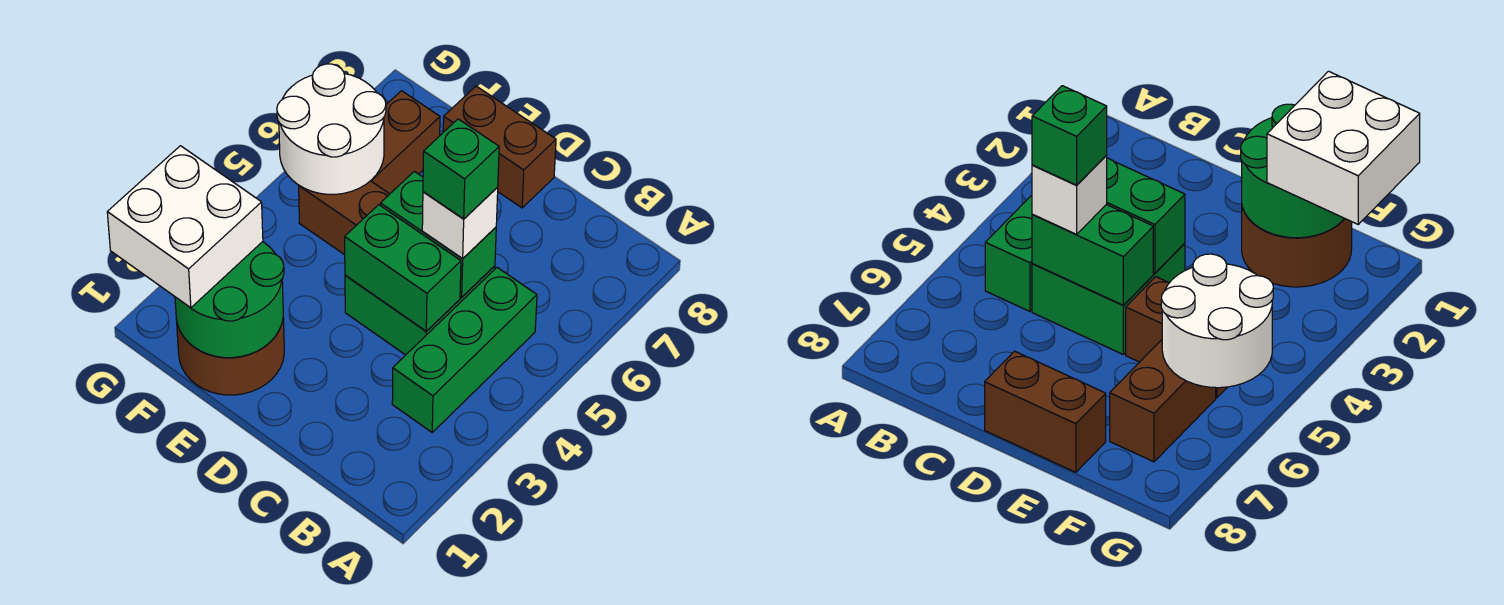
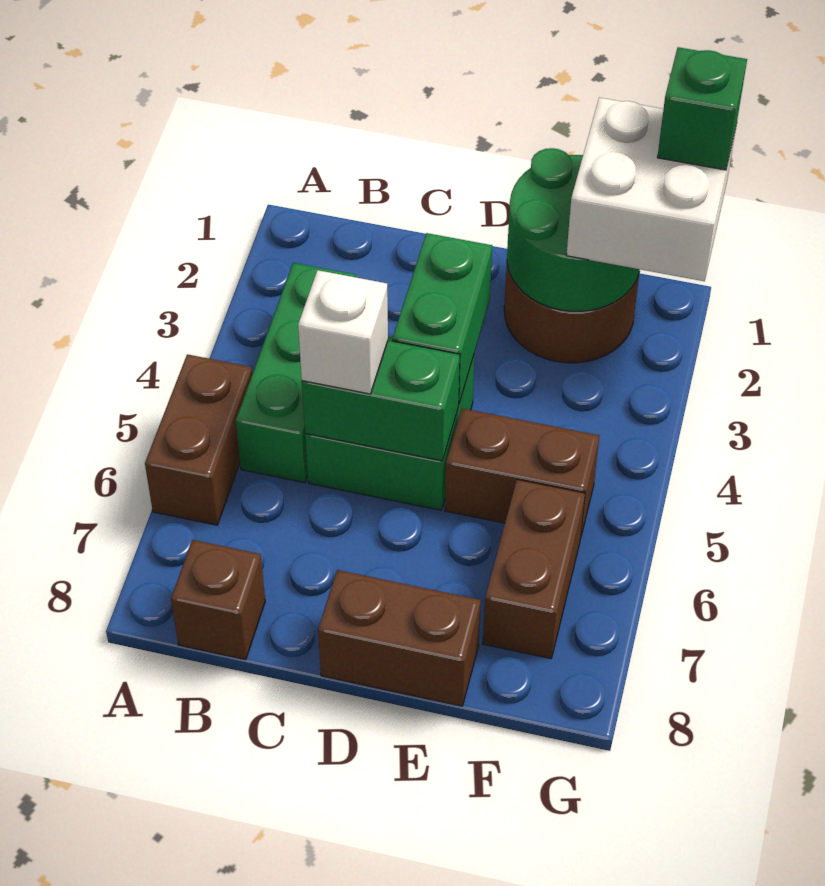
none -> brown brick A5:A6 level 1
none -> brown brick B8 level 1
green brick C4:D4 level 2 -> green brick D3:D4 level 2
green brick C5 level 4 -> green brick G1 level 4
white round brick F5:G6 level 2 -> none

